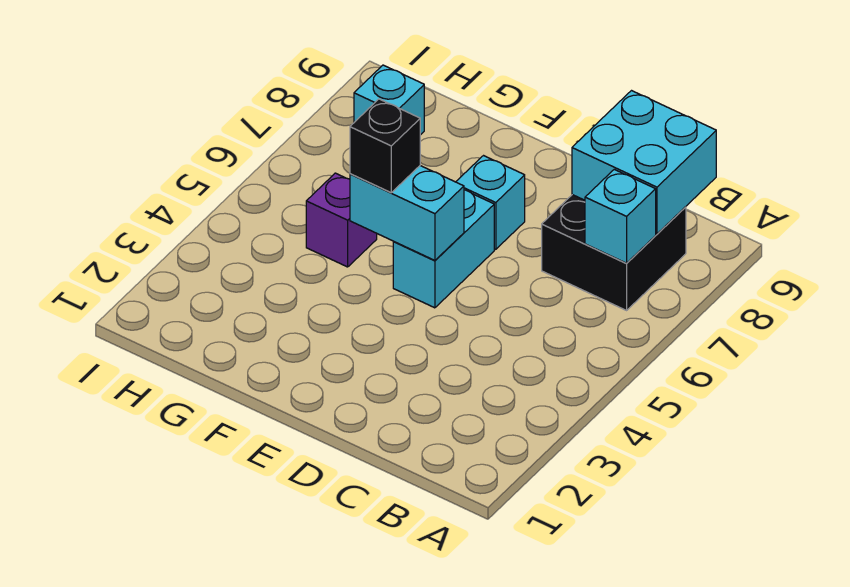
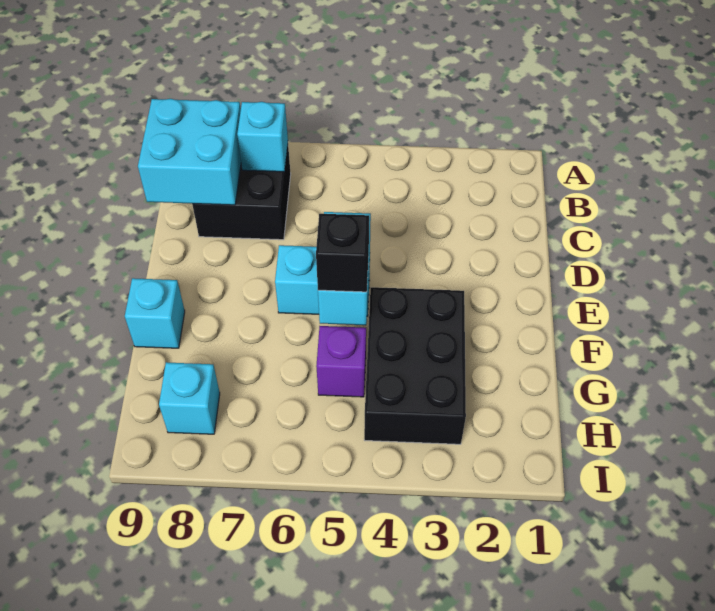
cyan brick E7 level 1 -> cyan brick F9 level 1
none -> black brick F3:H4 level 1

